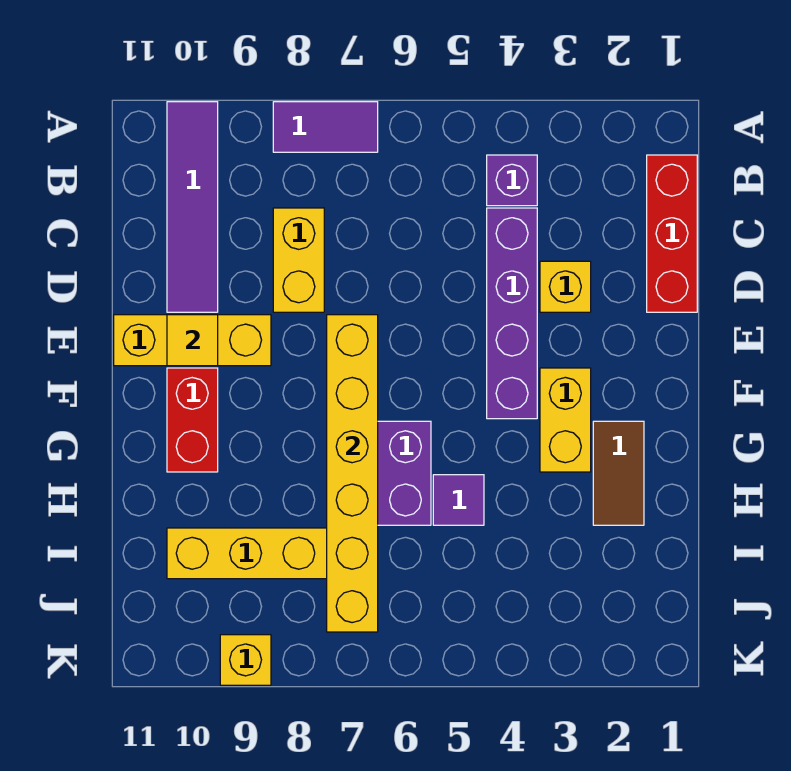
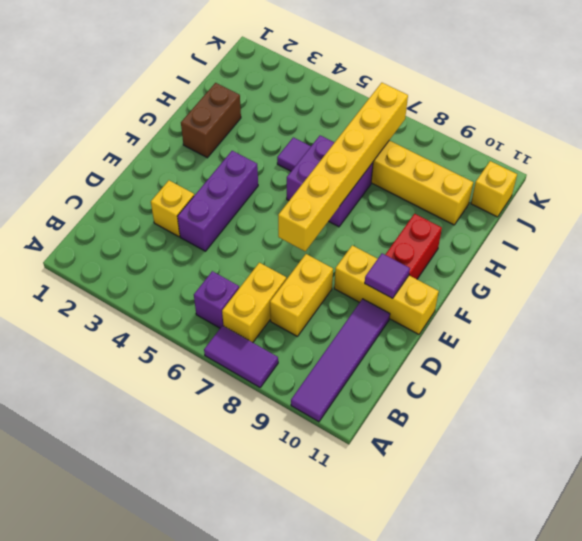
red brick B1:D1 level 1 -> none
purple brick B4 level 1 -> purple brick B6 level 1
purple brick C4:F4 level 1 -> purple brick D4:F4 level 1
yellow tile E10 level 2 -> purple tile E10 level 2
yellow brick F3:G3 level 1 -> yellow brick B7:C7 level 1
brown tile G2:H2 level 1 -> brown brick G2:H2 level 1
yellow brick K9 level 1 -> yellow brick J11 level 1

